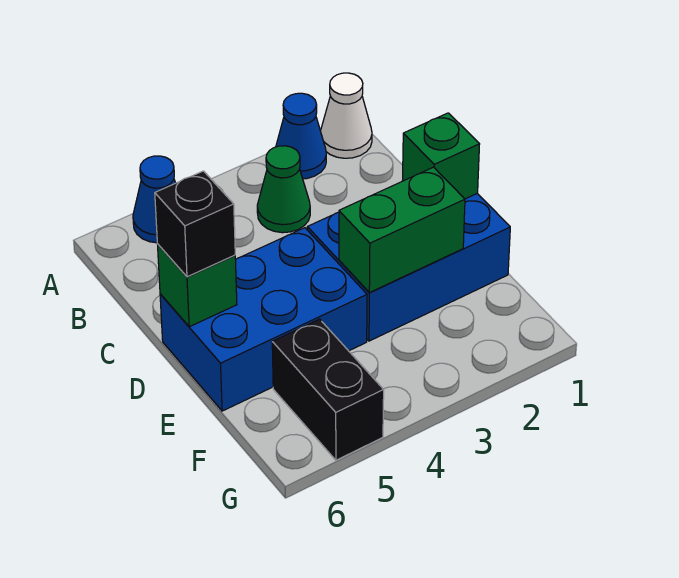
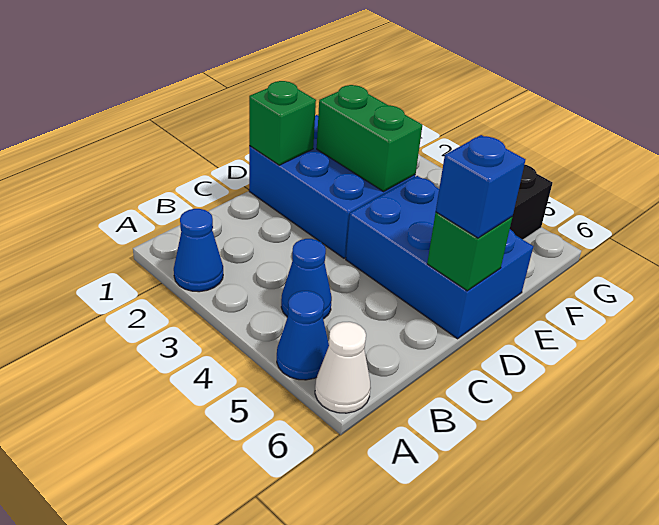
white cone A1 level 1 -> white cone A6 level 1
green cone B3 level 1 -> none
none -> blue cone B4 level 1
black brick D6 level 3 -> blue brick D6 level 3

